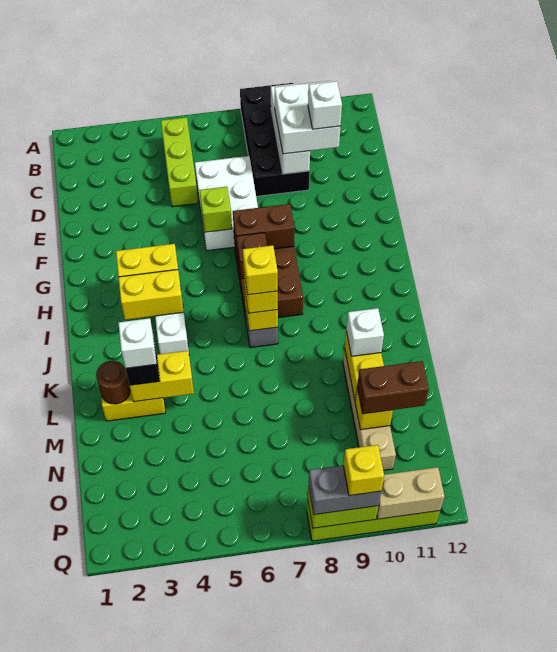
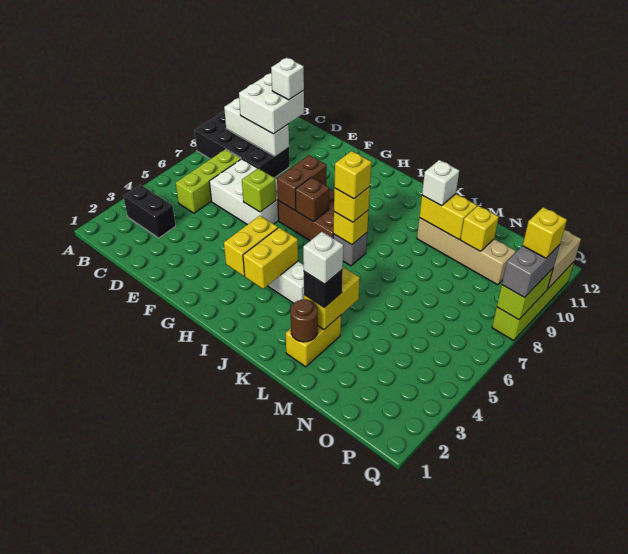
none -> black brick B3:C3 level 1
lime brick B5:D5 level 1 -> lime brick C5:C7 level 1
brown brick N10:N11 level 3 -> none

